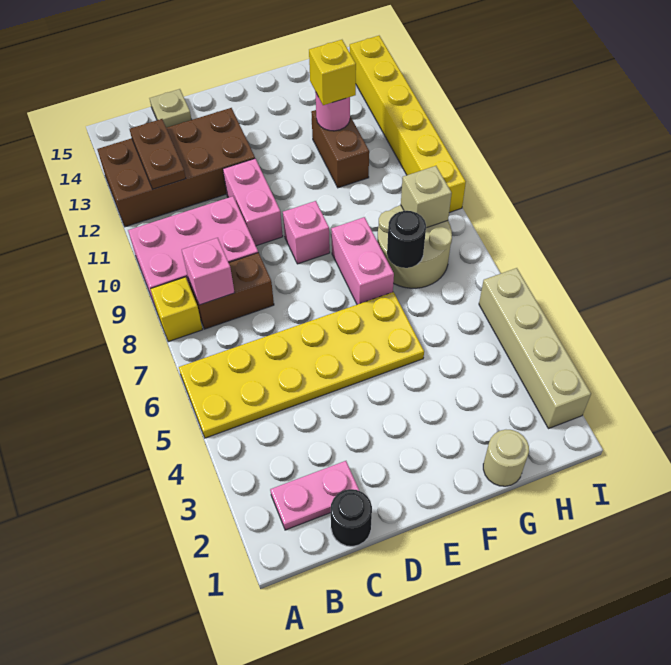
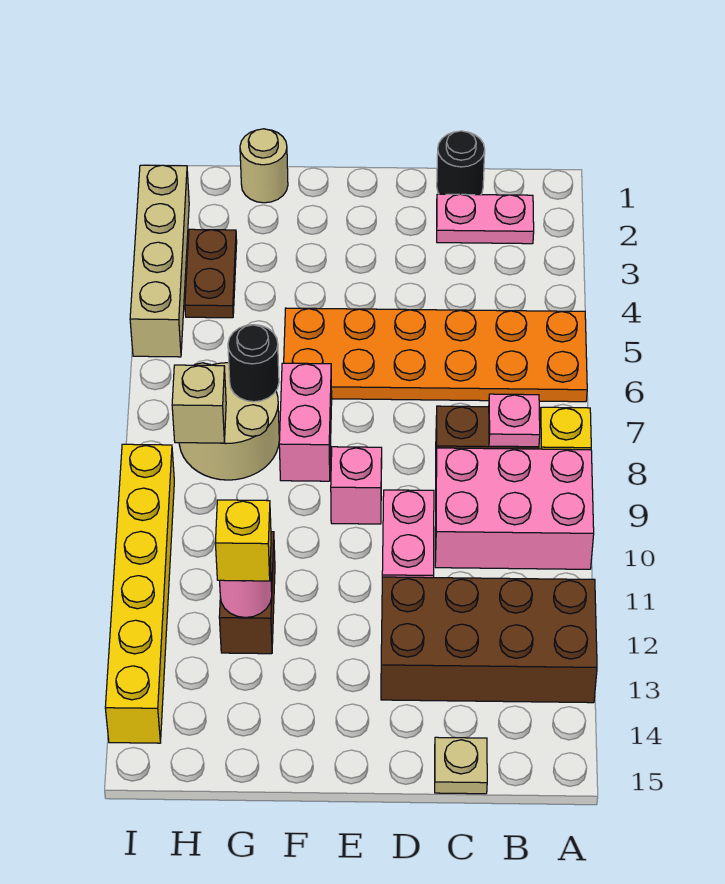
yellow plate A5:F6 level 1 -> orange plate A5:F6 level 1
pink brick B8 level 2 -> pink plate B8 level 2
brown plate B12:B13 level 2 -> brown plate H3:H4 level 1

